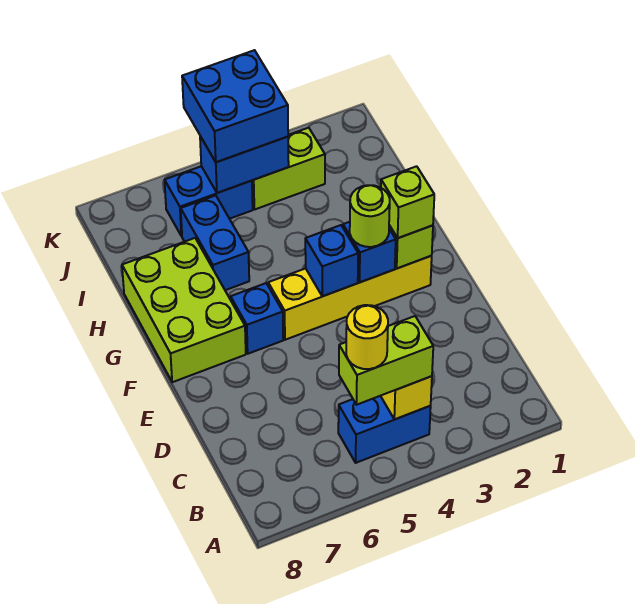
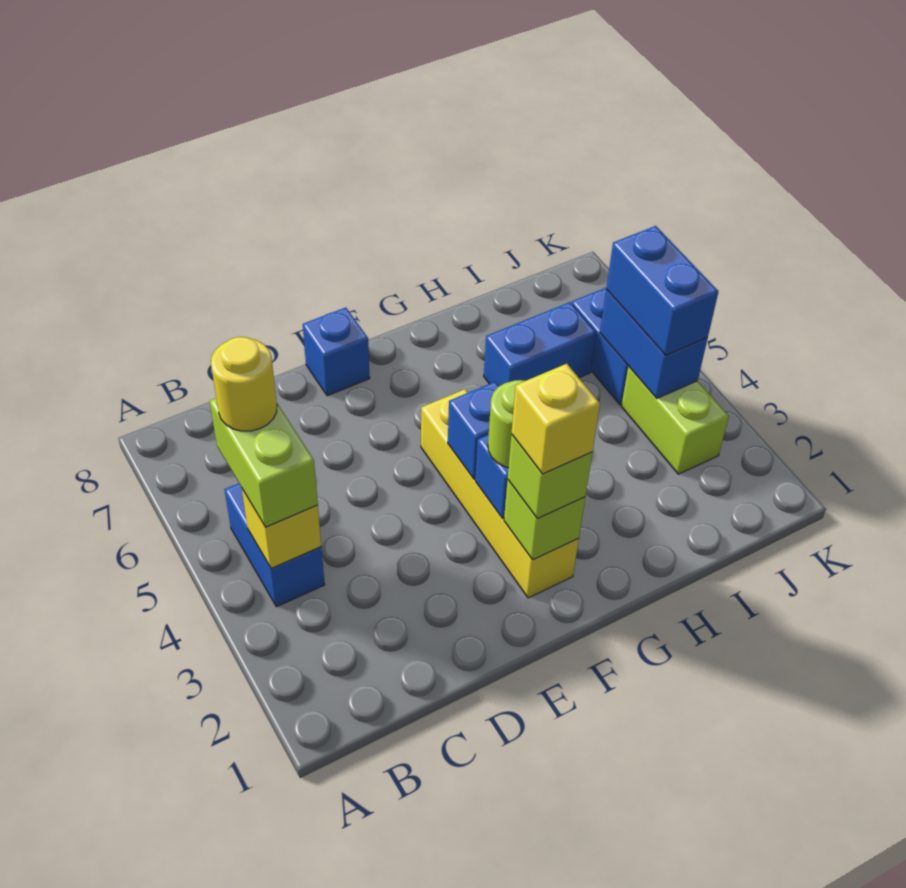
none -> yellow brick F2 level 4
blue brick F6 level 1 -> blue brick E8 level 1
lime brick F7:H8 level 1 -> none
blue brick J4:K5 level 3 -> blue brick J4:J5 level 3

